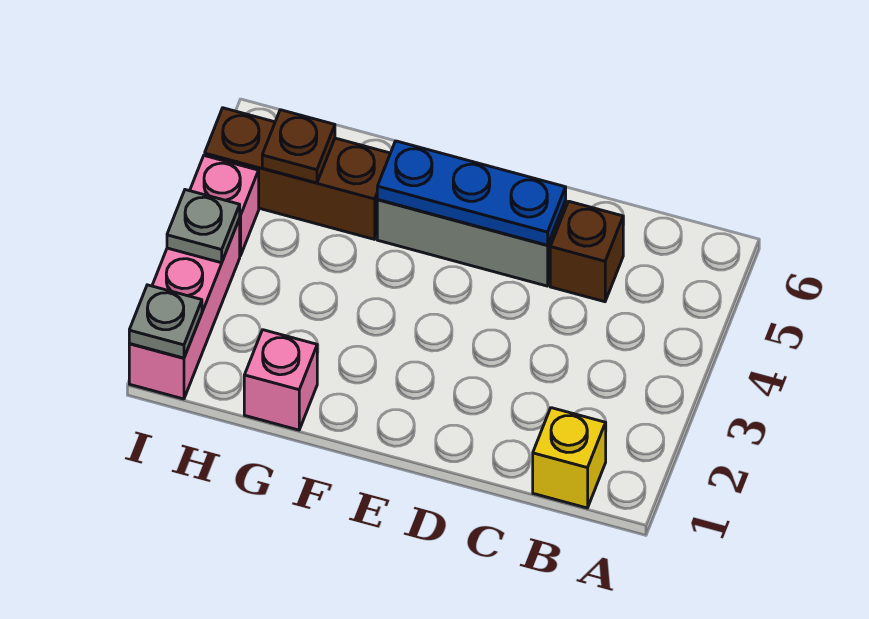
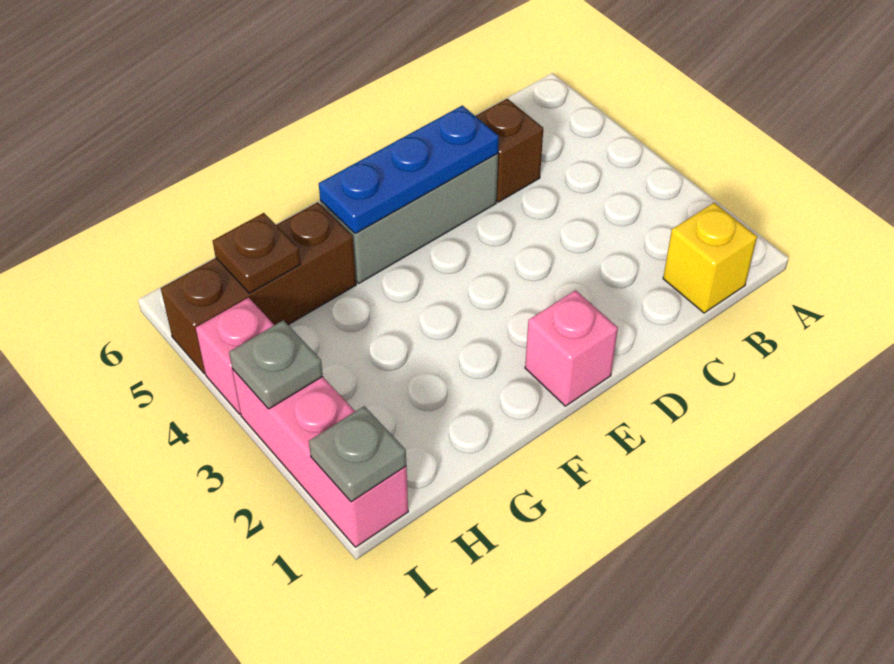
pink brick G1 level 1 -> pink brick E1 level 1

